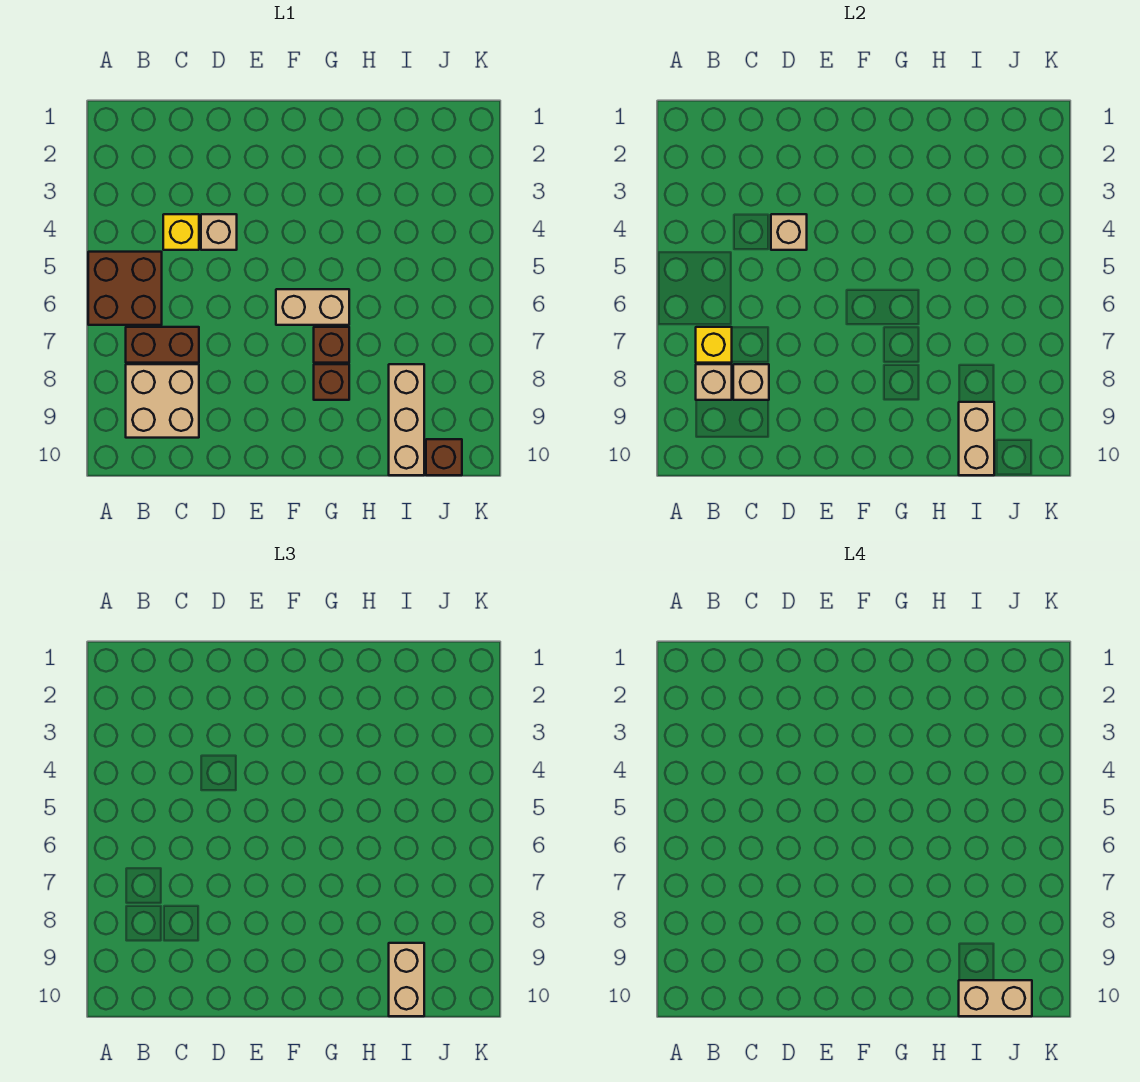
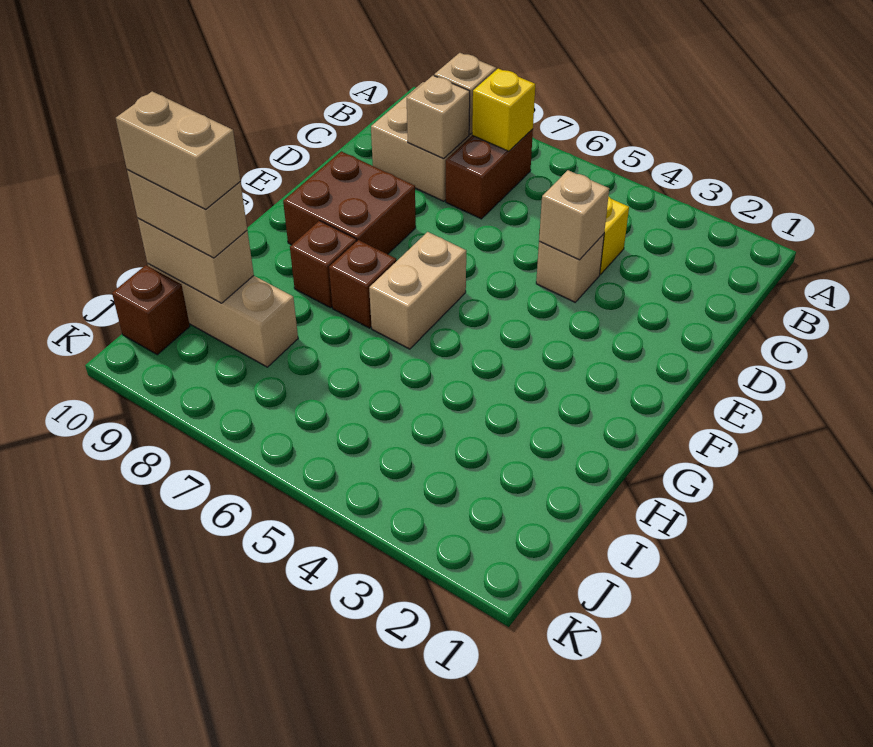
brown brick A5:B6 level 1 -> brown brick E8:F9 level 1
tan brick I10:J10 level 4 -> tan brick I9:I10 level 4

